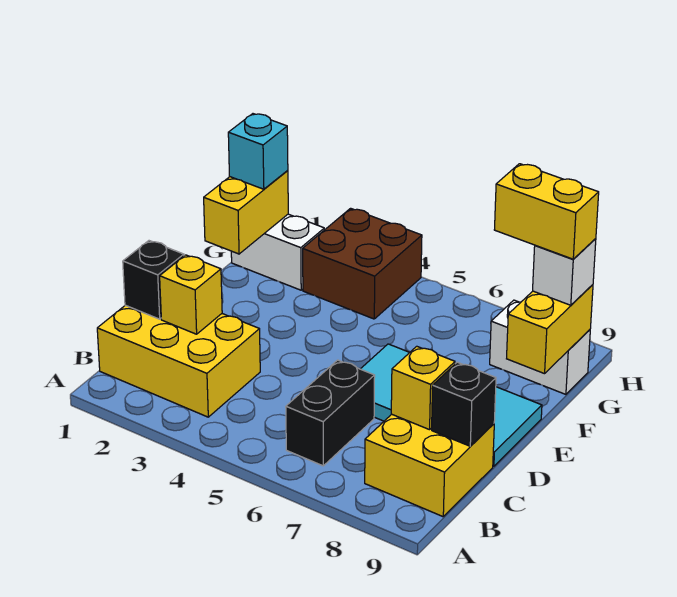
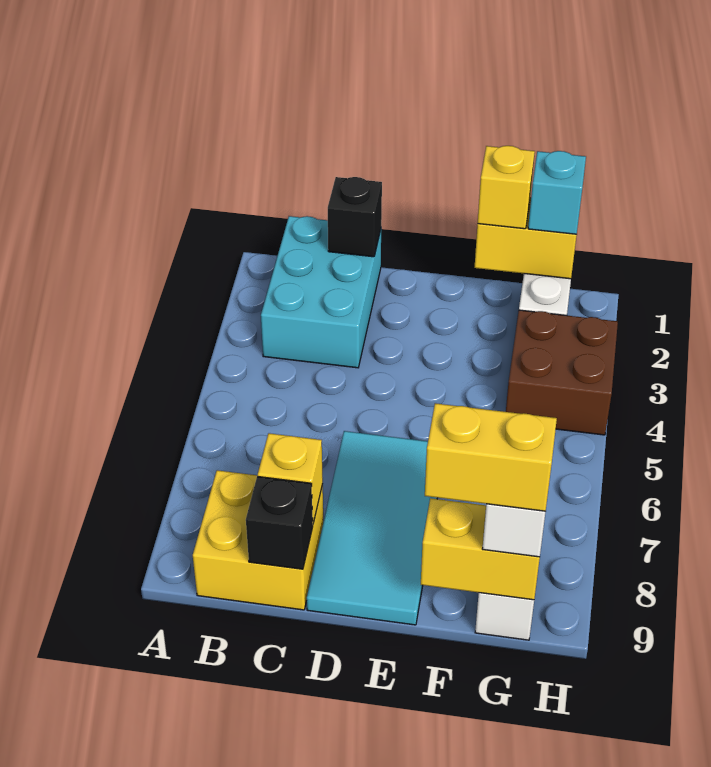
yellow brick B1:C3 level 1 -> cyan brick B1:C3 level 1
black brick B6:C6 level 1 -> none
yellow brick C2 level 2 -> yellow brick F1 level 3
yellow brick G8:G9 level 4 -> yellow brick F9:G9 level 4

